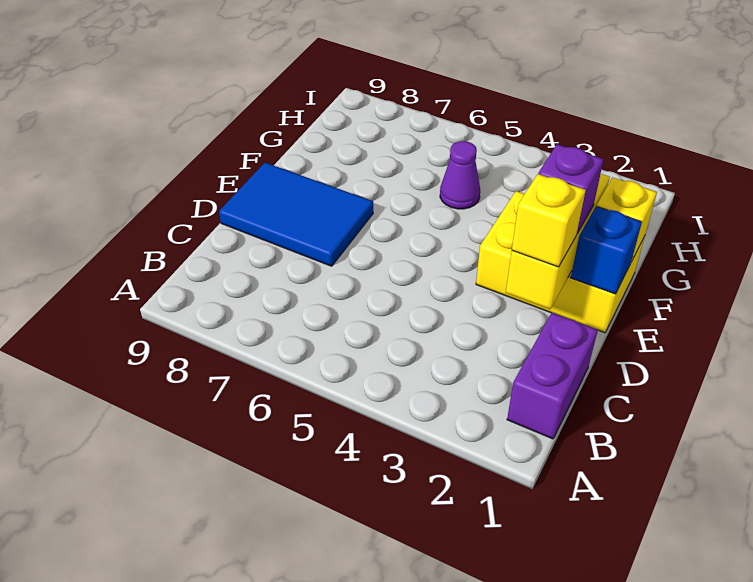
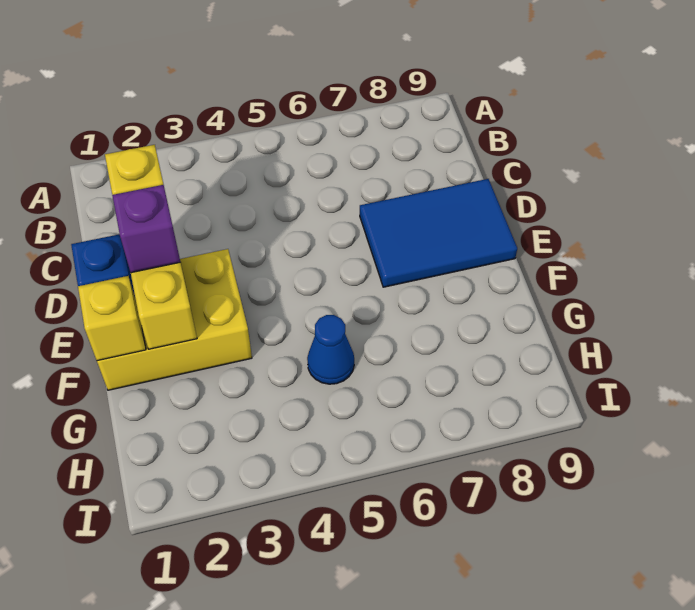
purple brick B1:C1 level 1 -> none
purple cone G5 level 1 -> blue cone G5 level 1

